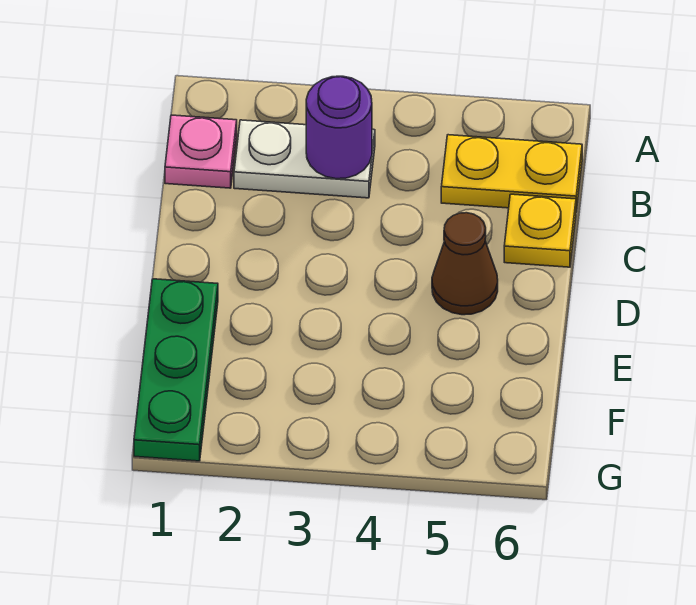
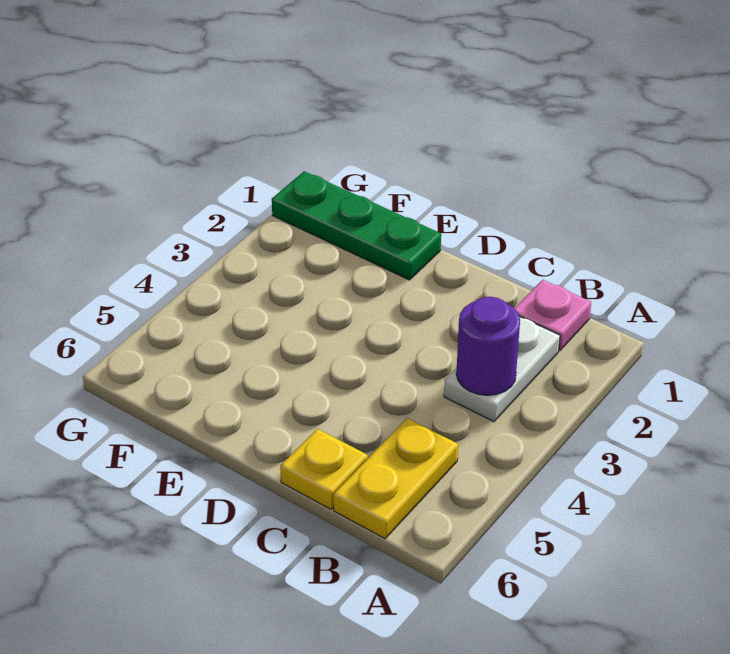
brown cone D5 level 1 -> none

